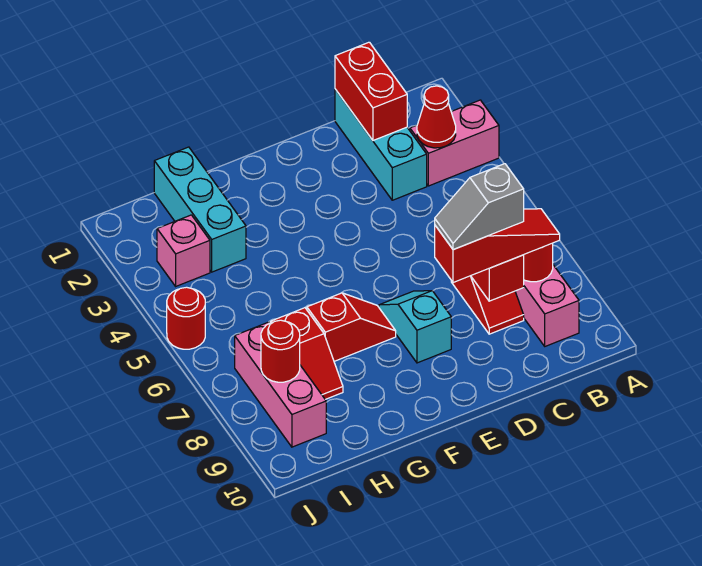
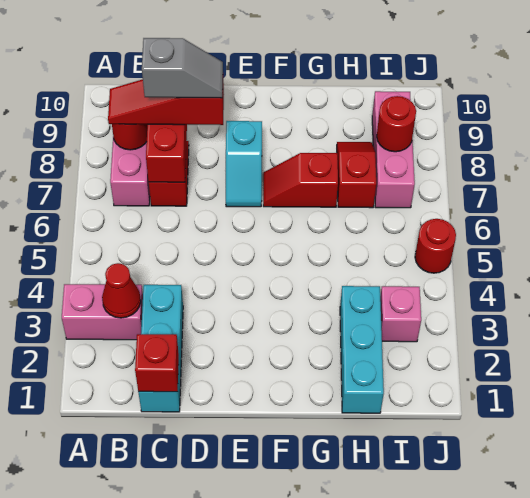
red brick C1:C2 level 2 -> red brick C1 level 2

